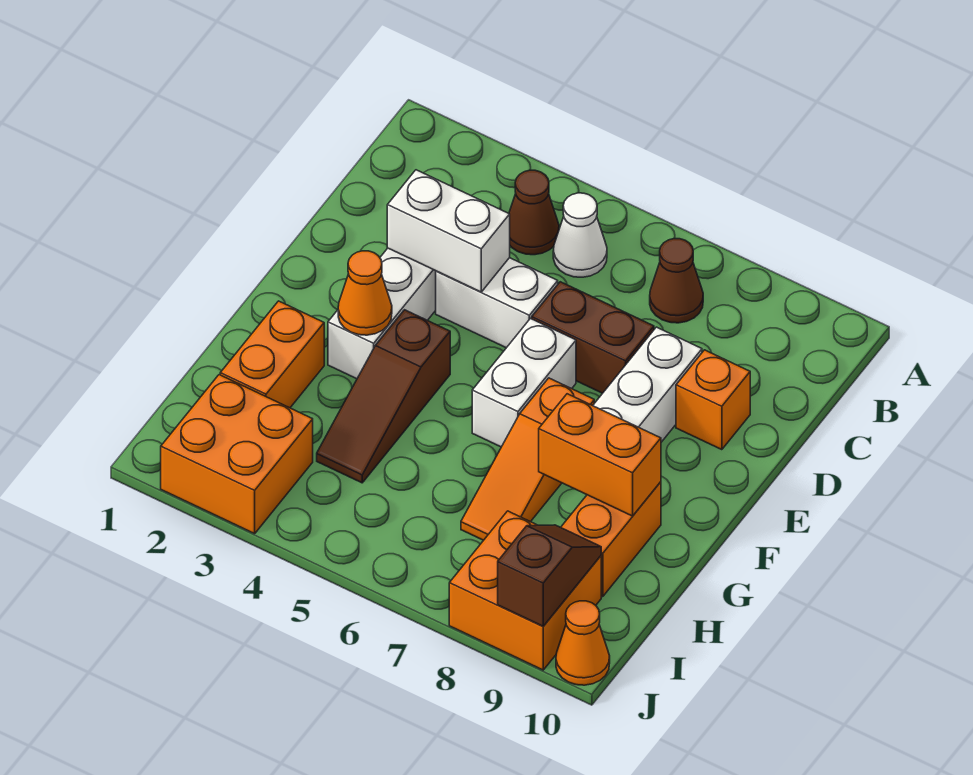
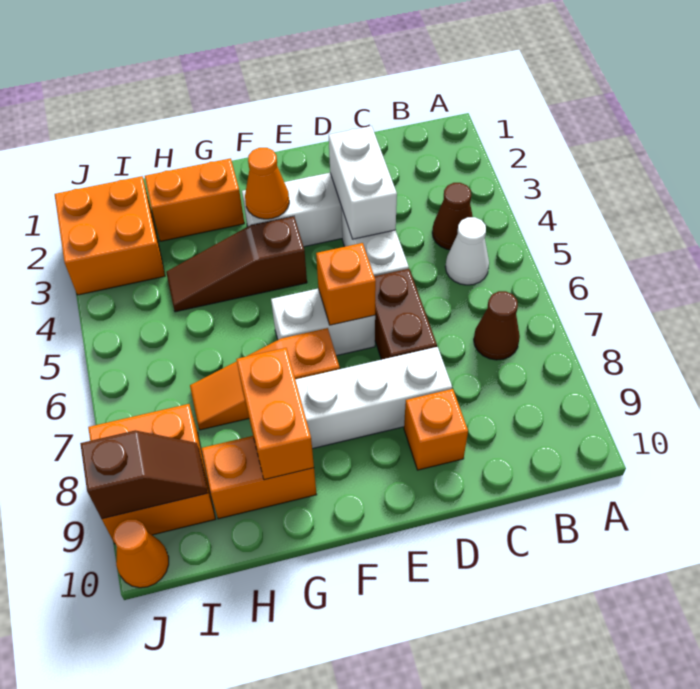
none -> orange brick E6 level 2

